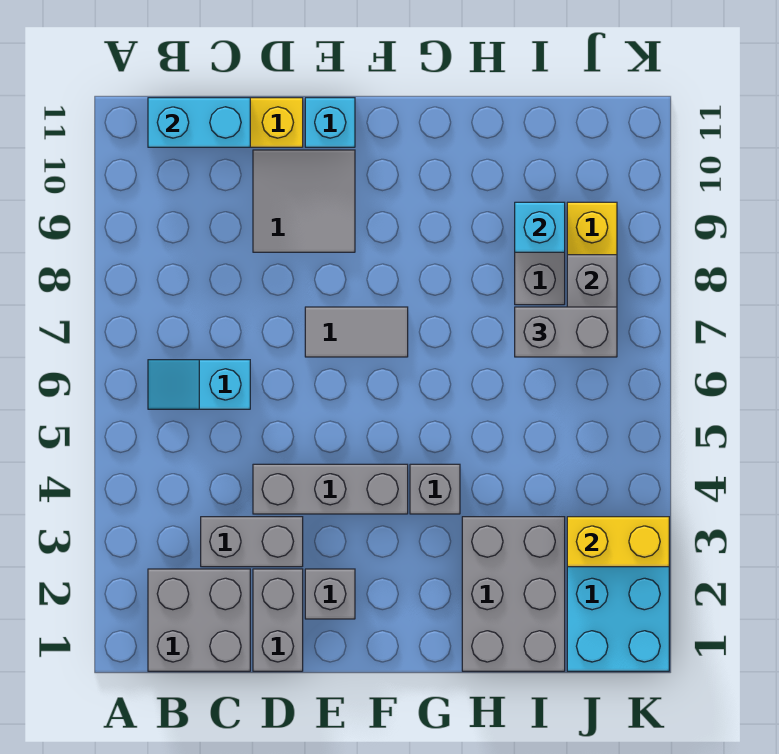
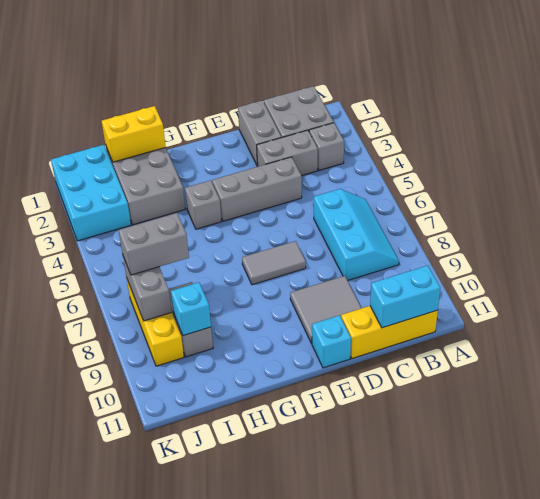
cyan slope B6:C6 level 1 top C -> cyan slope B6:C8 level 1 top C
grey brick E2 level 1 -> grey brick B3 level 1
yellow brick J3:K3 level 2 -> yellow brick H1:I1 level 2

